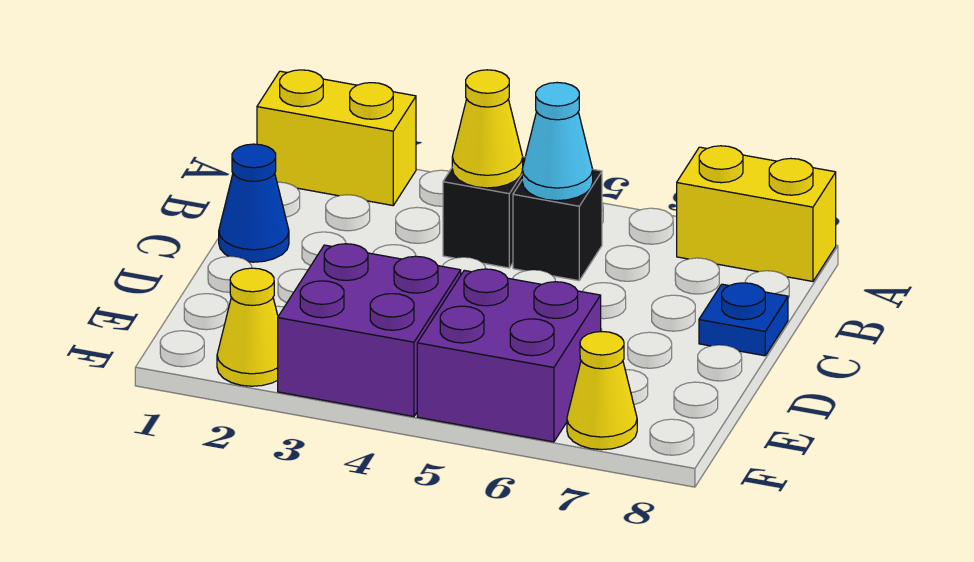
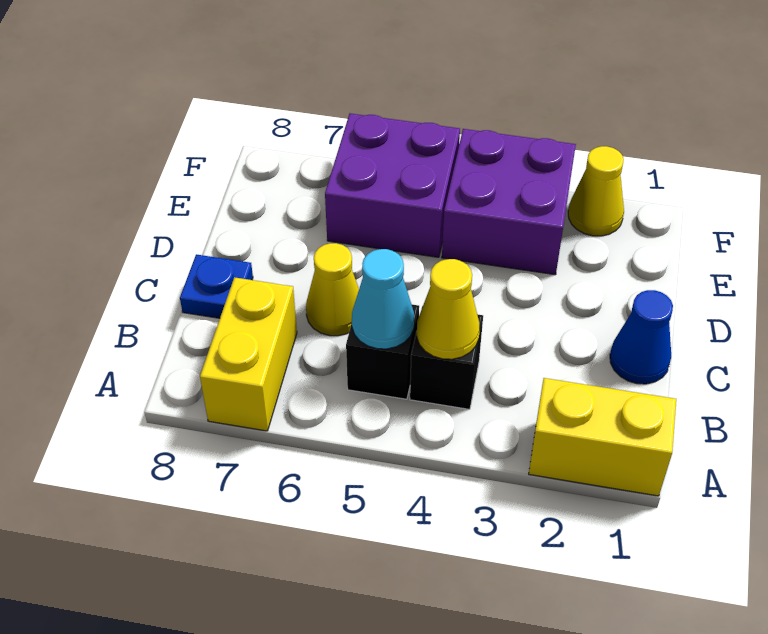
yellow brick A7:A8 level 1 -> yellow brick A7:B7 level 1
yellow cone F7 level 1 -> yellow cone C6 level 1

